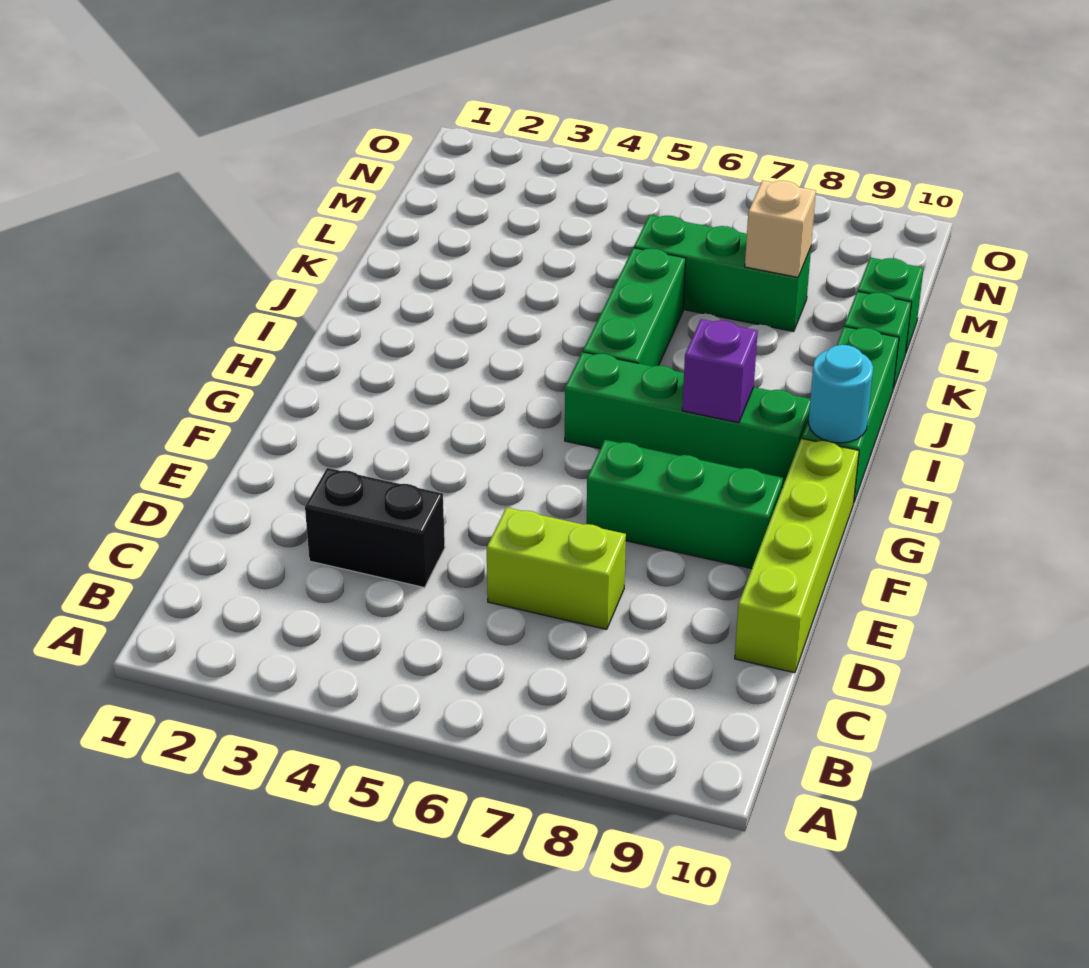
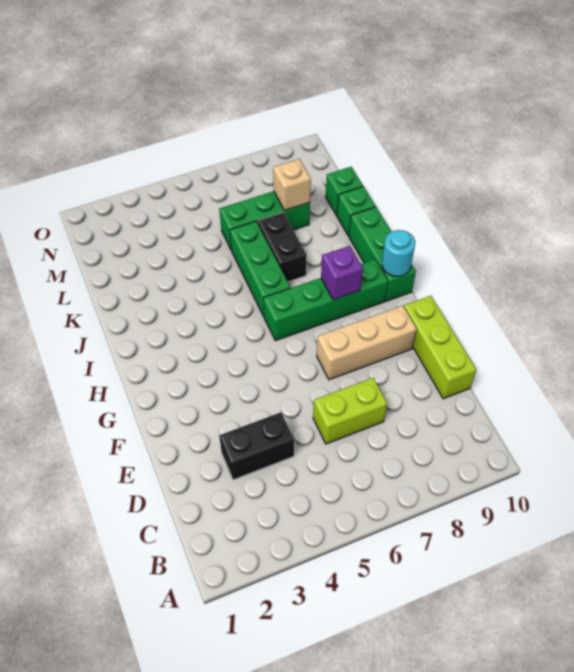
lime brick D10:G10 level 1 -> lime brick D10:F10 level 1
green brick F7:F9 level 1 -> tan brick F7:F9 level 1
none -> black brick J7:K7 level 1

